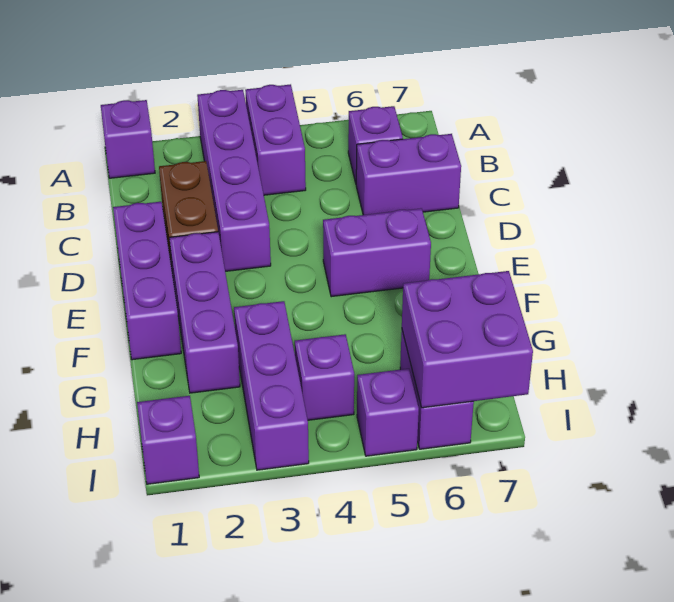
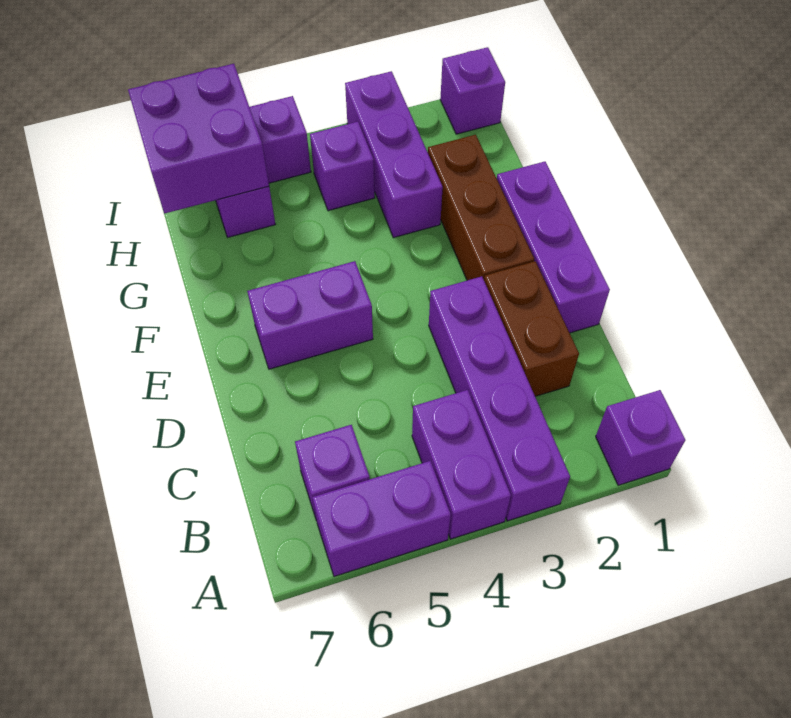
purple brick C6:C7 level 1 -> purple brick A5:A6 level 1
purple brick E2:G2 level 1 -> brown brick E2:G2 level 1

